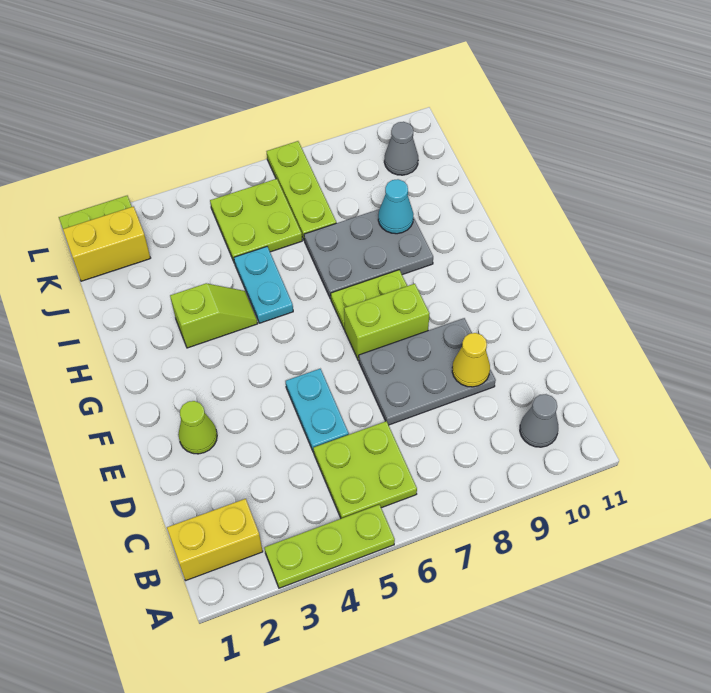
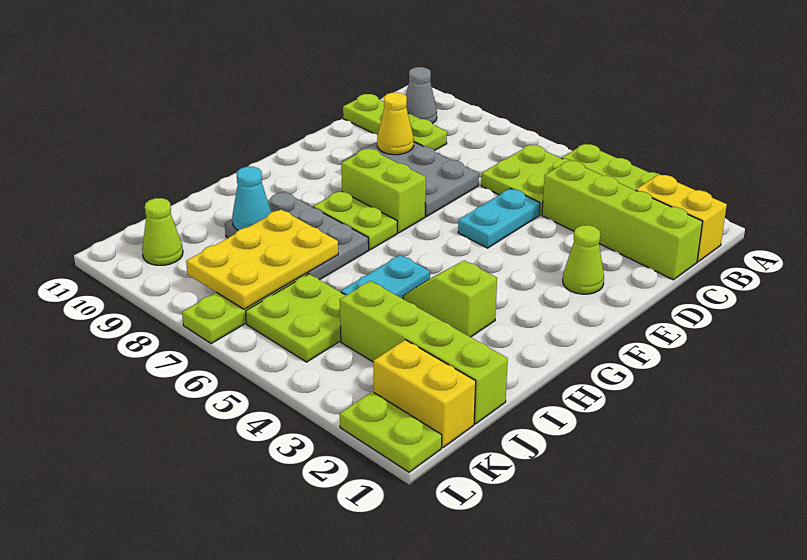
none -> lime brick C1:C4 level 1
none -> lime plate C9:C11 level 1
none -> yellow plate I7:K8 level 2
none -> lime brick J1:J4 level 1
grey cone K10 level 1 -> lime cone K10 level 1

